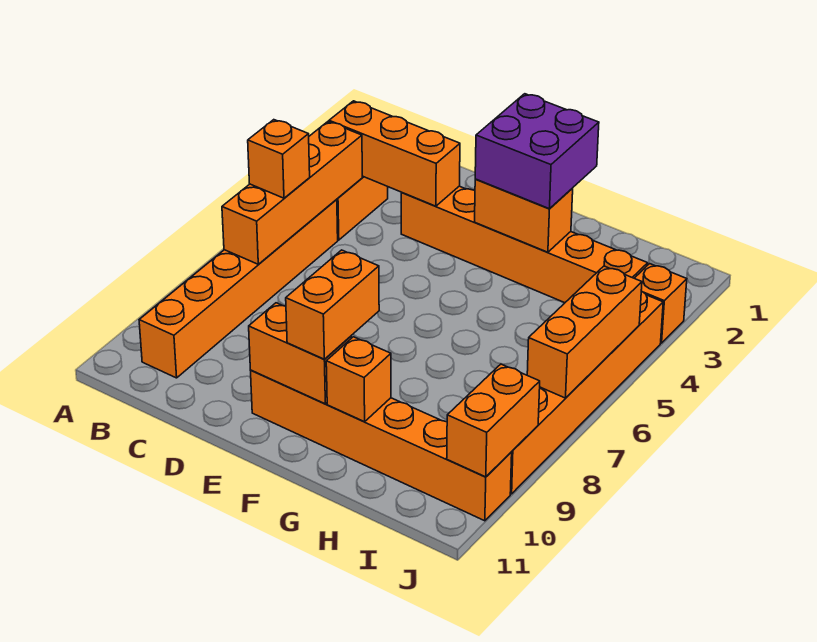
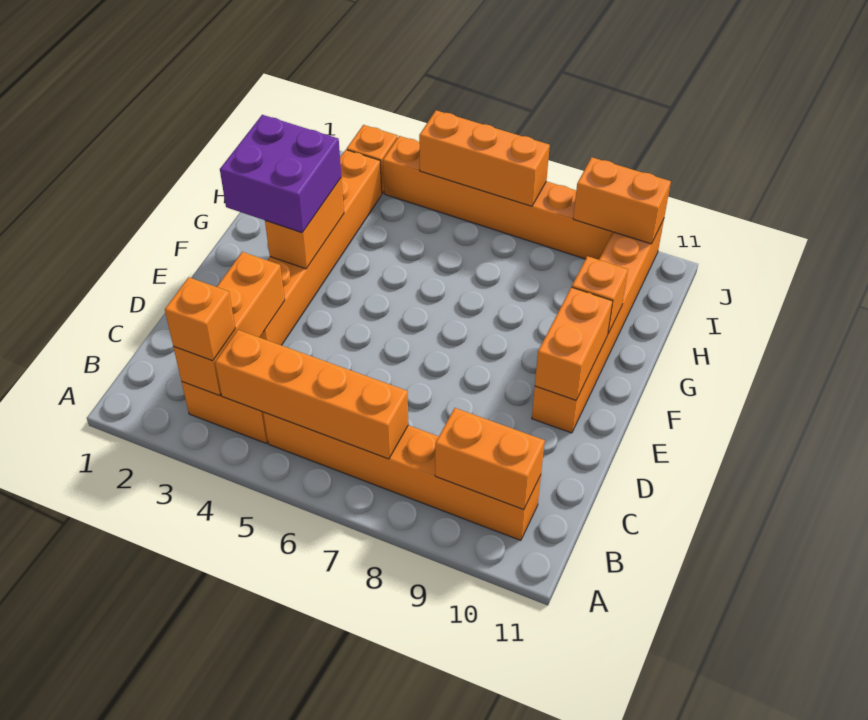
orange brick B6 level 3 -> orange brick B3 level 3
orange brick F9:F10 level 3 -> orange brick B9:B10 level 2

